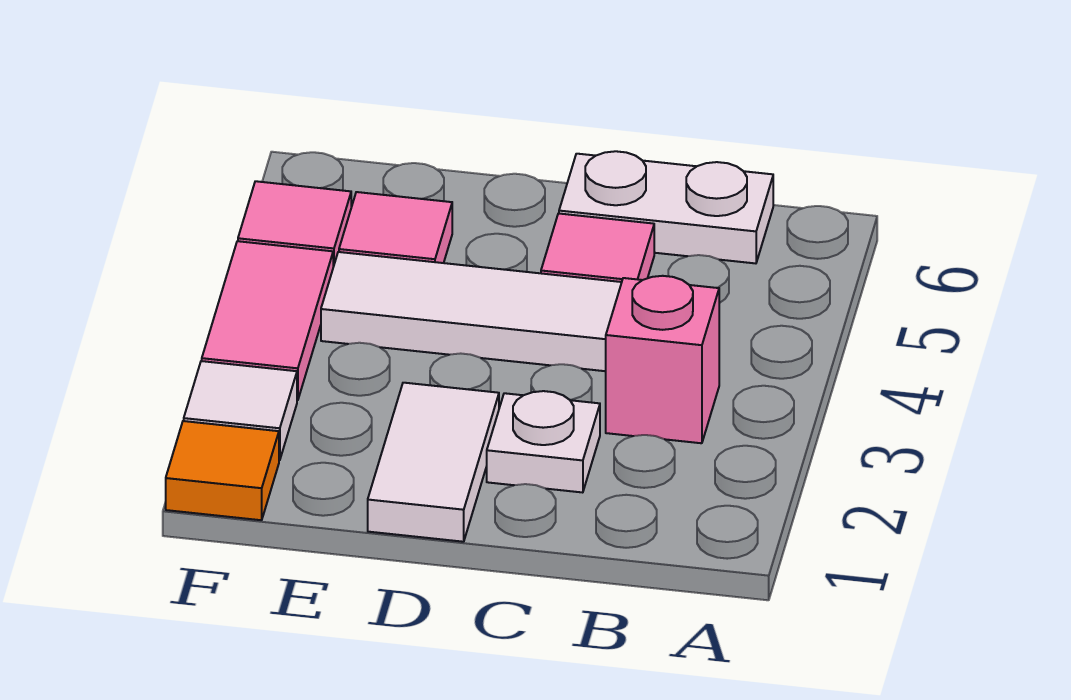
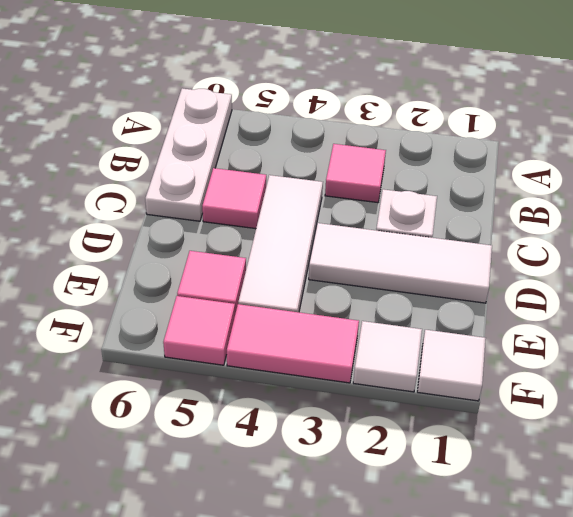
pink brick B3 level 1 -> pink tile B3 level 1
white plate B6:C6 level 1 -> white plate A6:C6 level 1
white tile D1:D2 level 1 -> white tile D1:D3 level 1
orange tile F1 level 1 -> white tile F1 level 1

